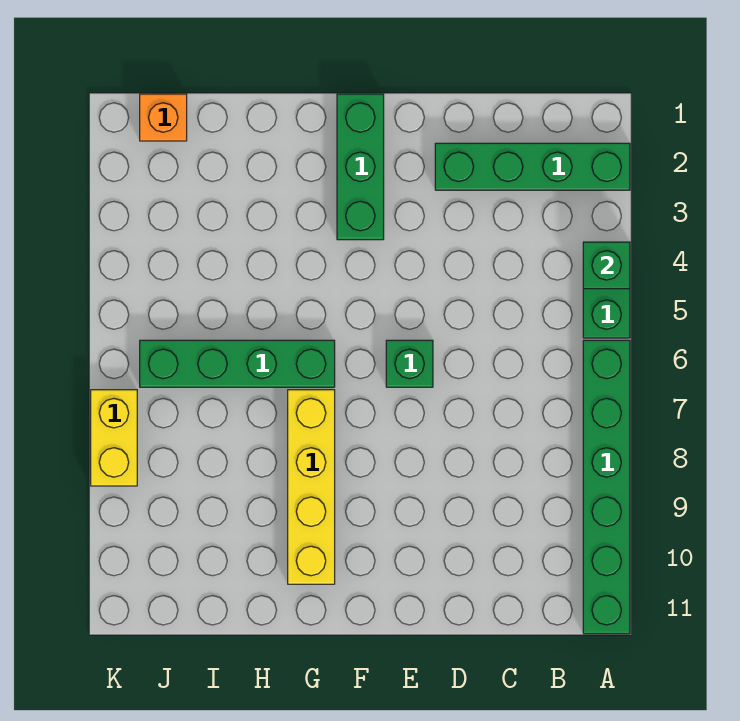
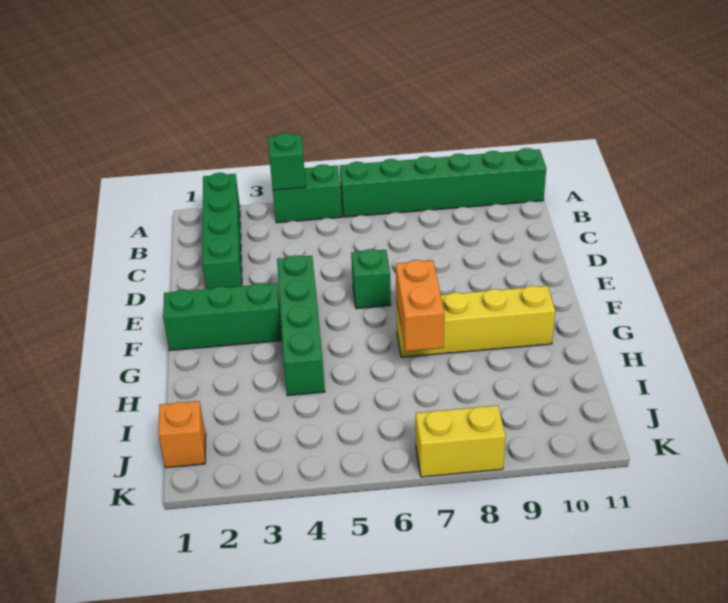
green brick G6:J6 level 1 -> green brick E4:H4 level 1
none -> orange brick G7:H7 level 2

